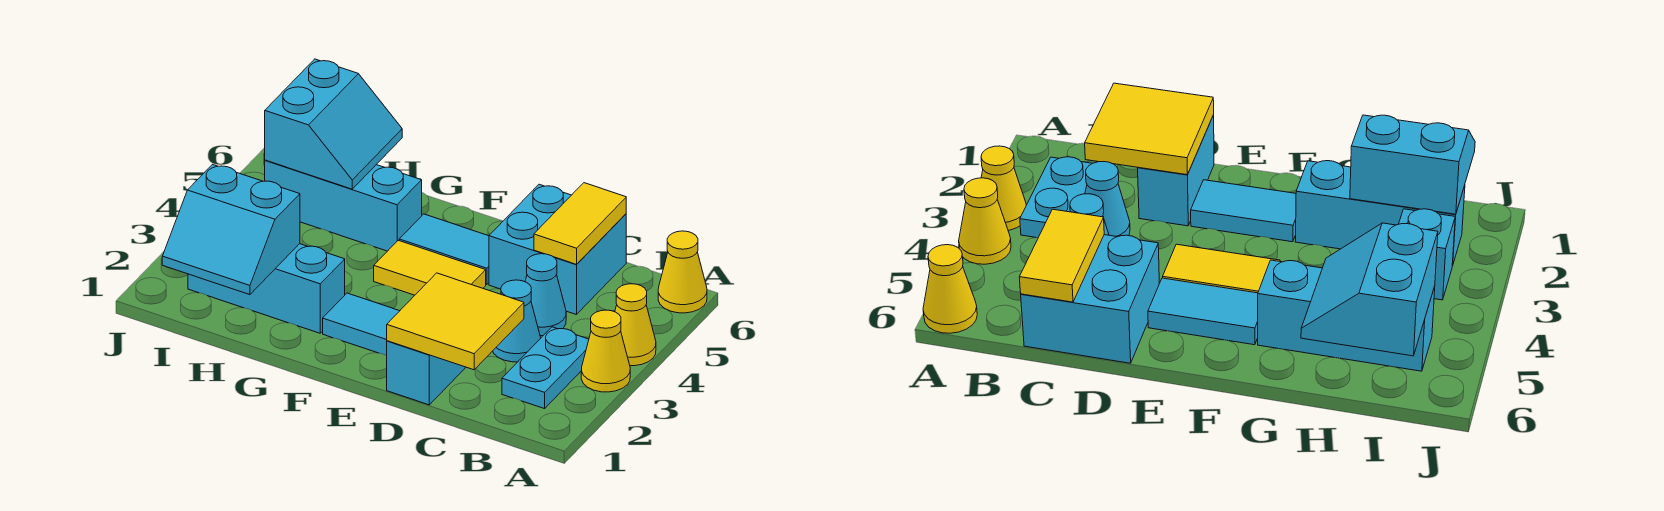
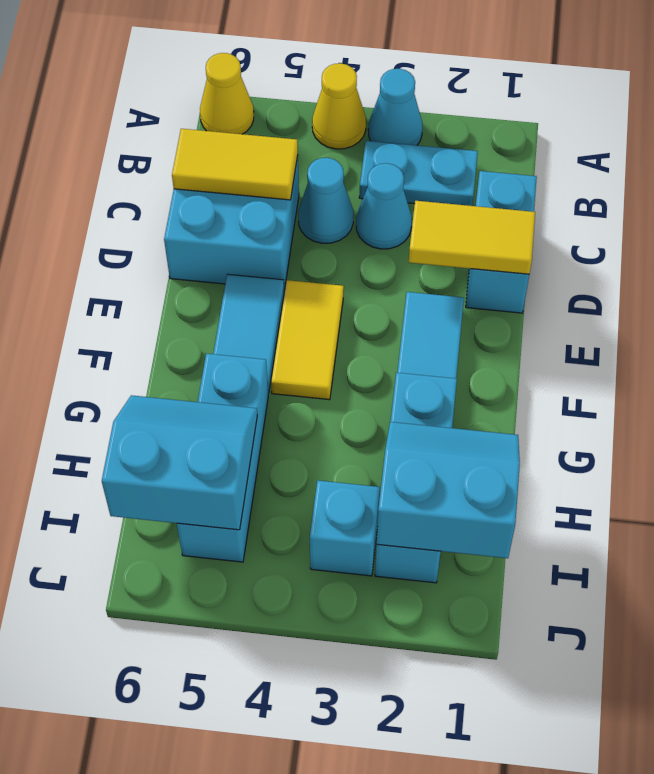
yellow cone A3 level 1 -> cyan cone A3 level 1
yellow tile C1:D2 level 2 -> yellow tile D1:D2 level 2
cyan brick D1:D2 level 1 -> cyan brick C1:D1 level 1
cyan slope H1:I2 level 2 top 2 -> cyan slope H1:I2 level 2 top I

